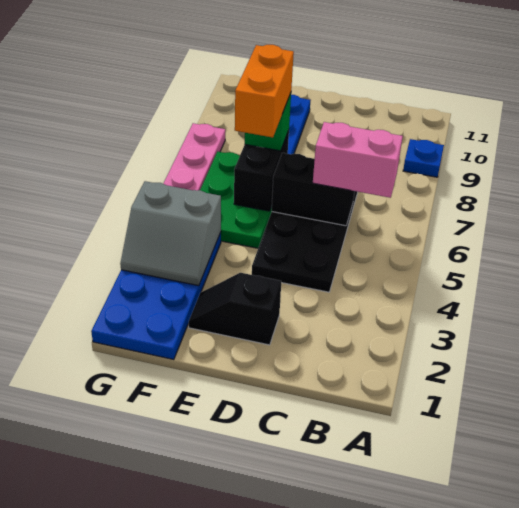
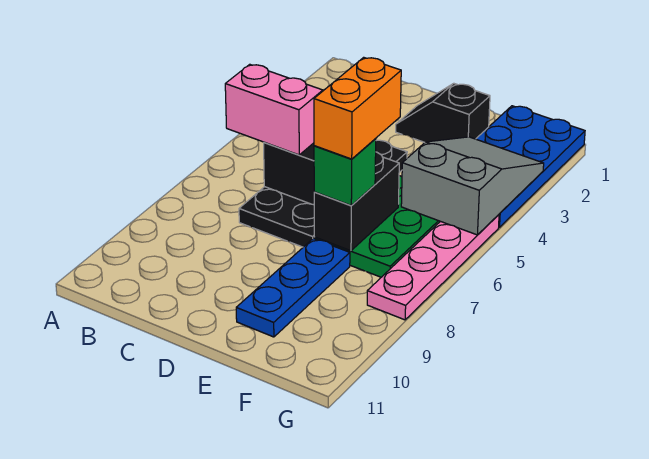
blue plate A9 level 1 -> none
black slope D2:E2 level 1 top D -> black slope D2:E2 level 1 top E
grey slope F3:G4 level 2 top 4 -> grey slope F3:G5 level 2 top 5

